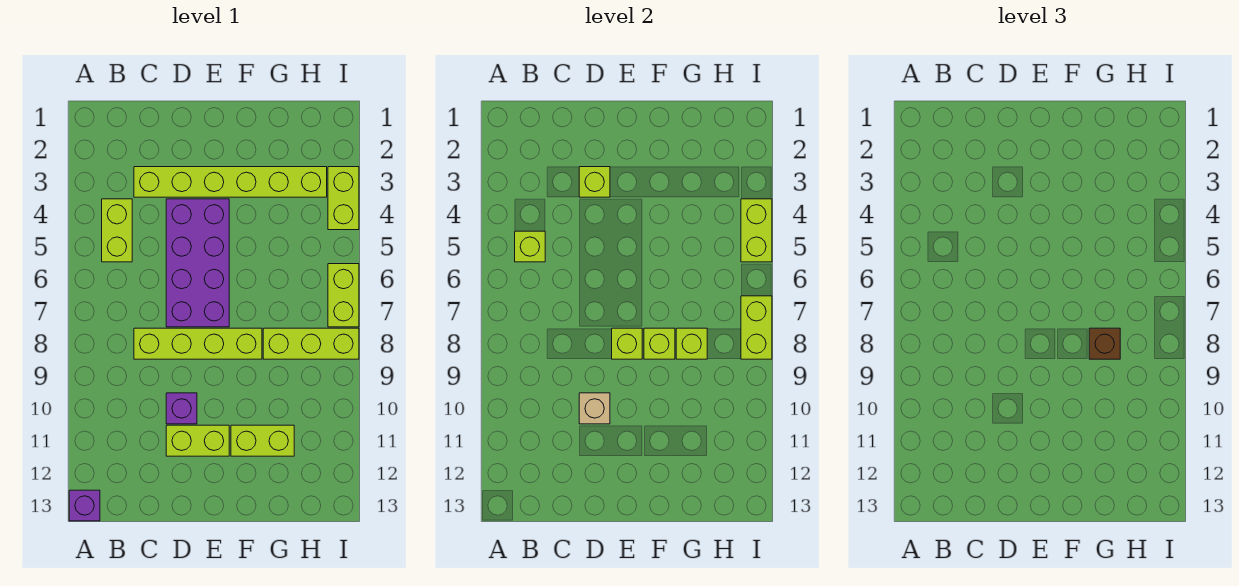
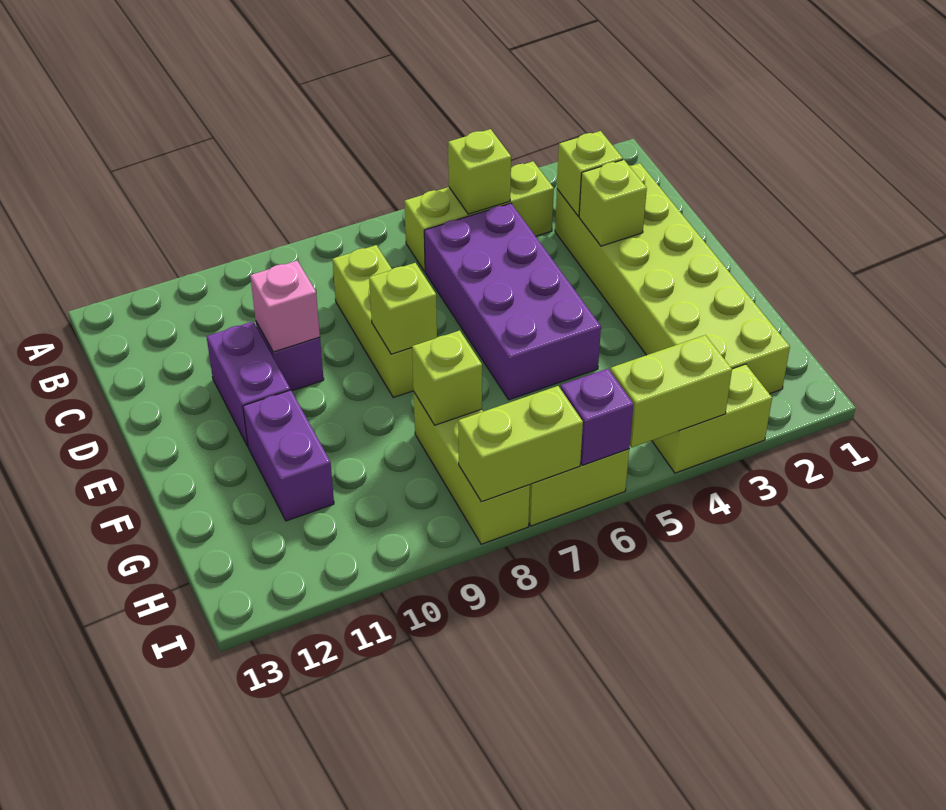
purple brick A13 level 1 -> purple brick I6 level 2
lime brick B4:B5 level 1 -> lime brick B4:B6 level 1
lime brick C3:H3 level 1 -> lime brick C2:H3 level 1
lime brick C8:F8 level 1 -> lime brick C8:E8 level 1
purple brick D4:E7 level 1 -> purple brick C5:F6 level 1
tan brick D10 level 2 -> pink brick D10 level 2
lime brick D11:E11 level 1 -> purple brick D11:E11 level 1
lime brick F8 level 2 -> lime brick C3 level 2
lime brick F11:G11 level 1 -> purple brick F11:G11 level 1
brown brick G8 level 3 -> none

